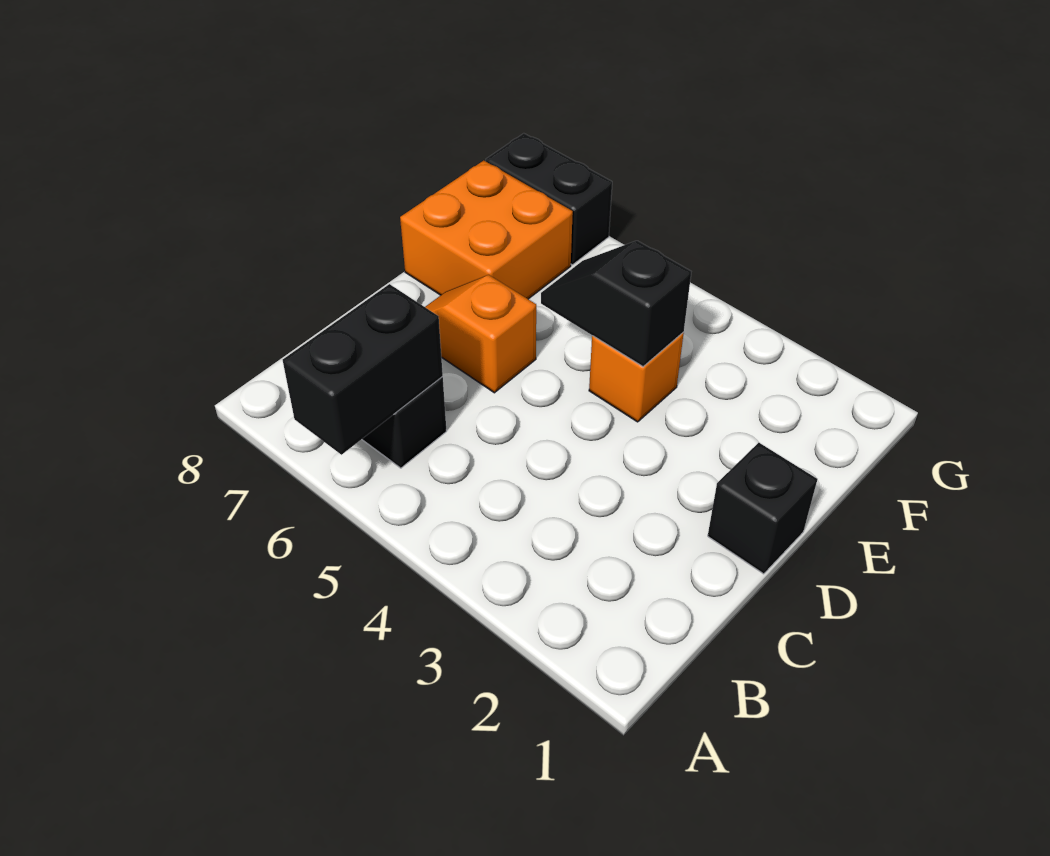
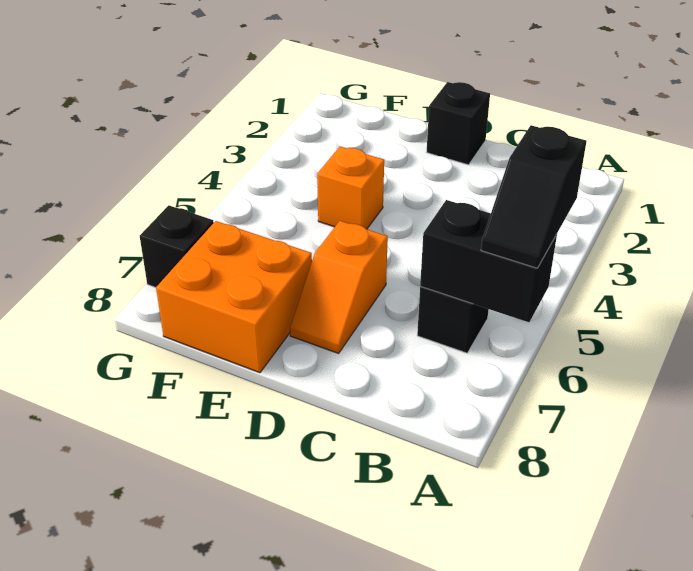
black slope E4:E5 level 2 top 4 -> black slope A5:A6 level 3 top 5
black brick G7:G8 level 1 -> black brick G7 level 1

